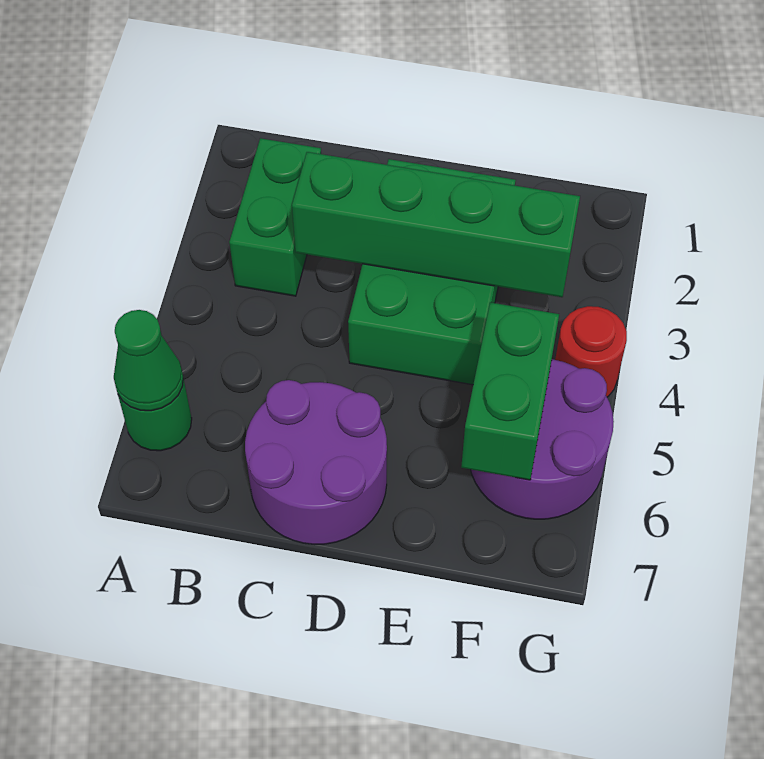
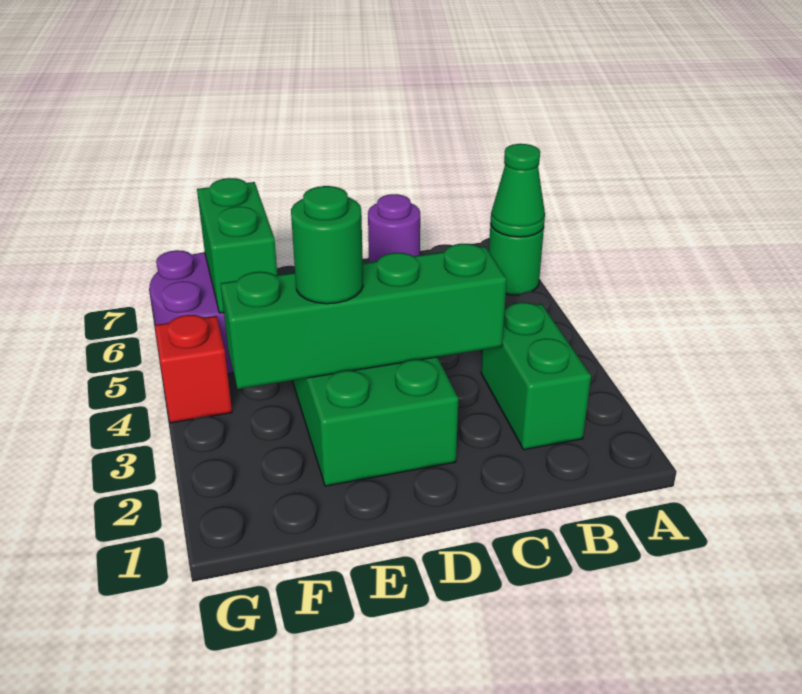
purple round brick C6:D7 level 1 -> purple round brick C7 level 1
none -> green round brick E3 level 3
red round brick G4 level 1 -> red brick G4 level 1

